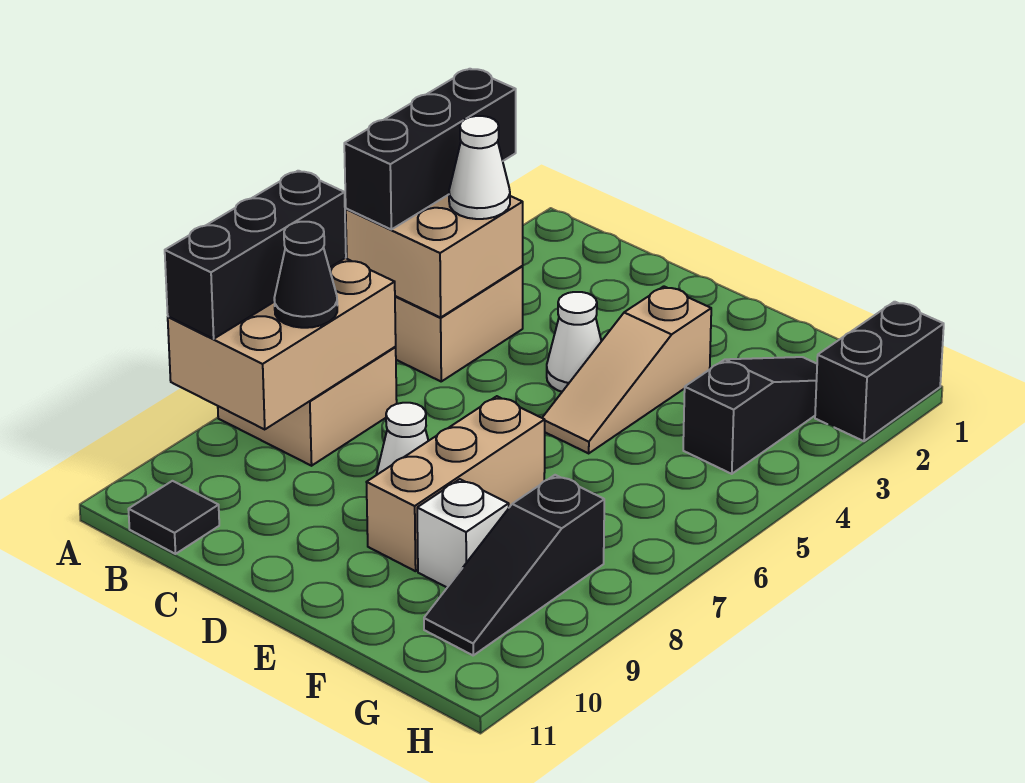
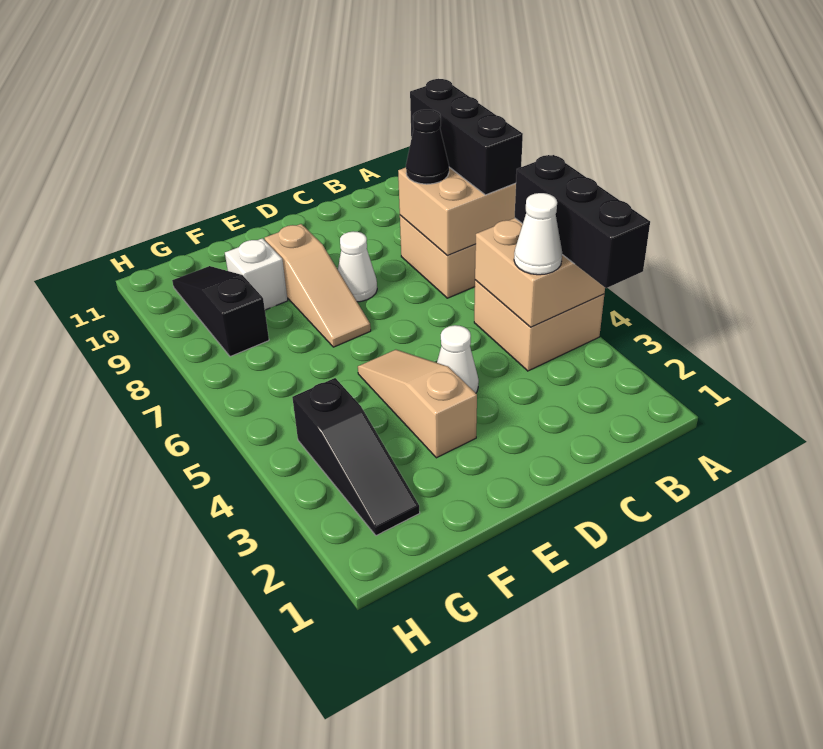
tan brick A7:B9 level 2 -> tan brick A7:B8 level 2
black tile B11 level 1 -> none
tan brick E7:E9 level 1 -> tan slope E7:E9 level 1 top 9
black brick H1:H2 level 1 -> none

